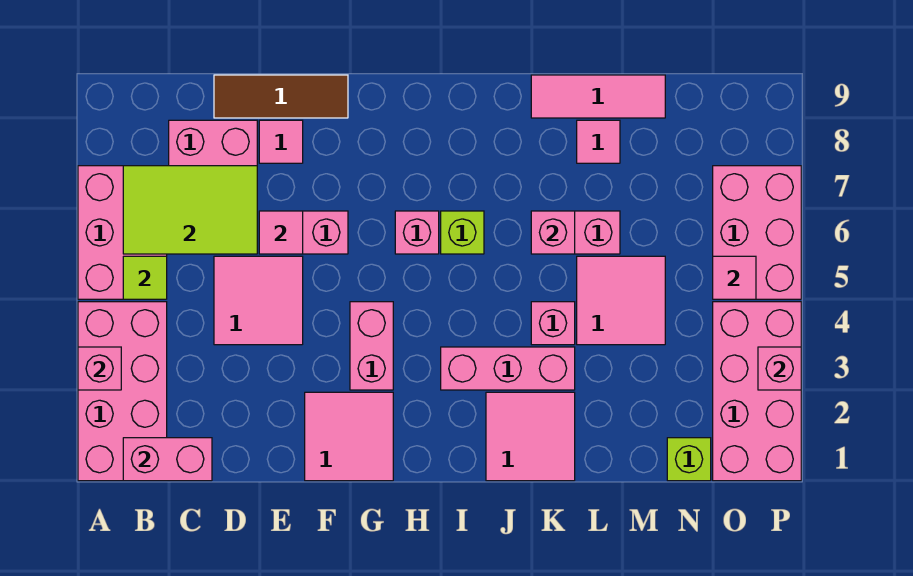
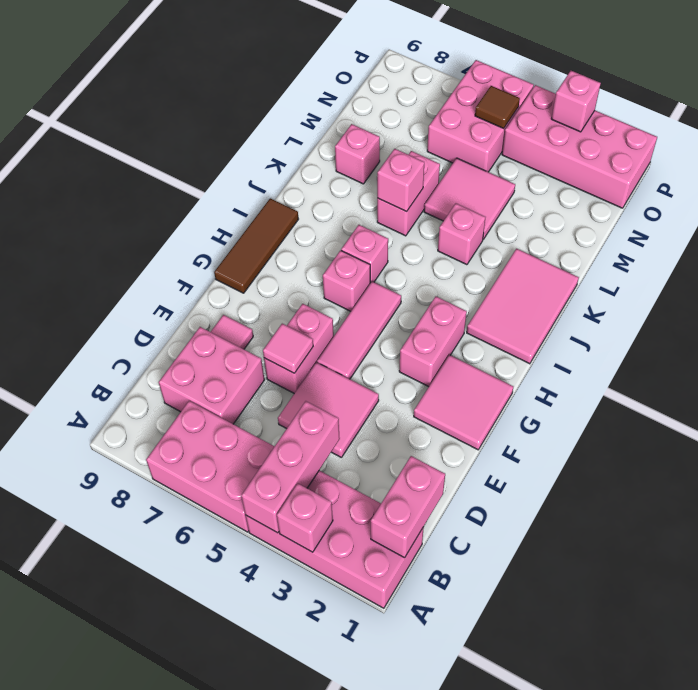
lime tile B5 level 2 -> none
lime tile B6:D7 level 2 -> none
brown tile D9:F9 level 1 -> brown tile G9:I9 level 1
pink brick G3:G4 level 1 -> pink brick G3:H3 level 1
pink brick I3:K3 level 1 -> pink brick A4:C4 level 2
lime brick I6 level 1 -> pink brick I6 level 1
pink tile J1:K2 level 1 -> pink tile I1:K2 level 1
pink tile K9:M9 level 1 -> pink tile F5:H5 level 1
pink tile L8 level 1 -> pink brick L8 level 1
lime brick N1 level 1 -> none
pink brick O5:P7 level 1 -> pink brick N5:P6 level 1
pink tile O5 level 2 -> brown tile O5 level 2

